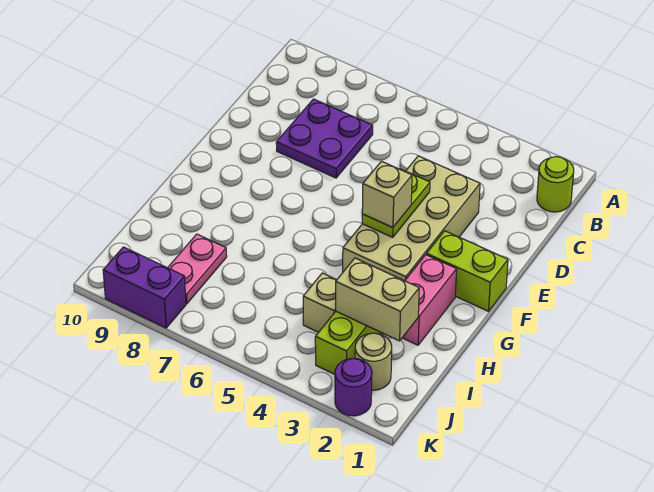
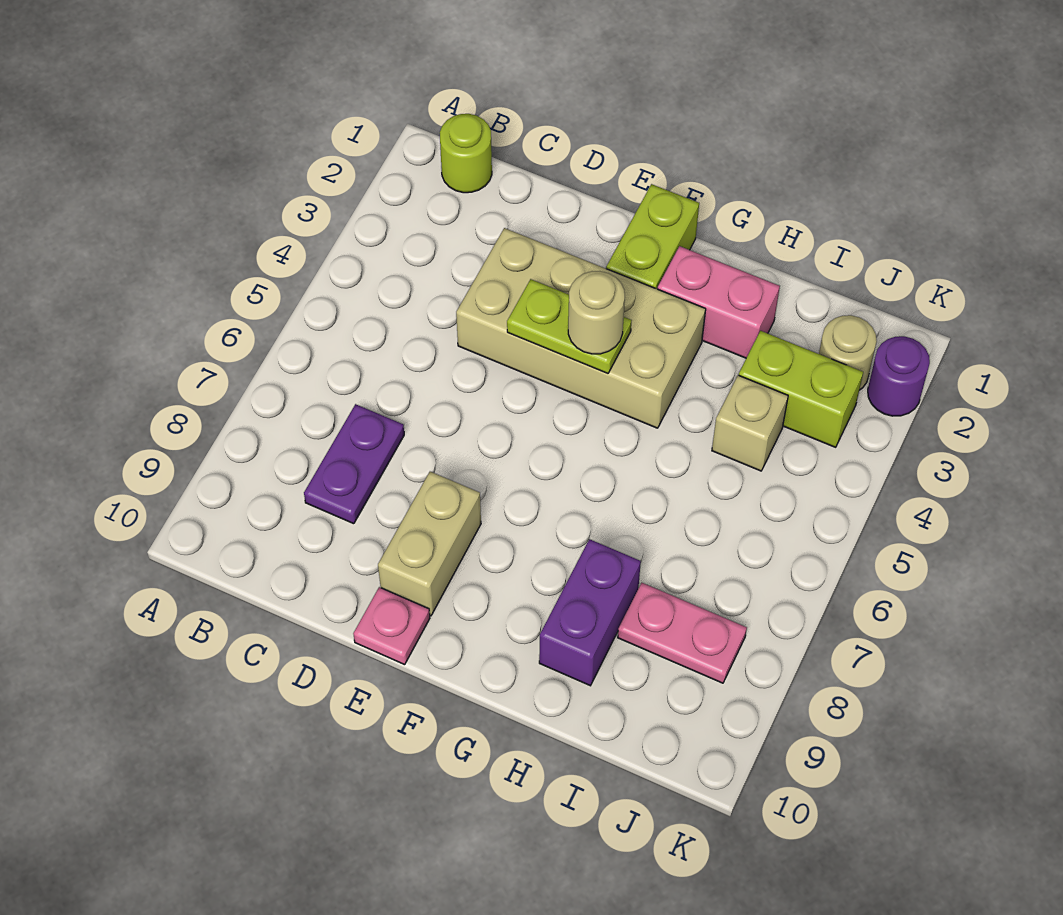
purple plate C7:D8 level 1 -> purple plate C7:C8 level 1
none -> pink plate E10 level 1
tan brick F4 level 3 -> tan round brick F4 level 3
tan brick I2:I3 level 2 -> tan brick E8:E9 level 1
purple brick K8:K9 level 1 -> purple brick H8:H9 level 1

